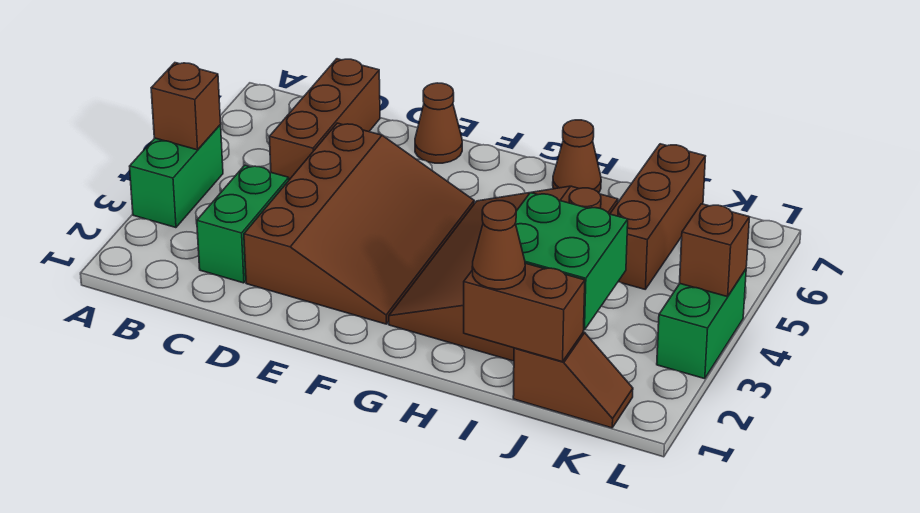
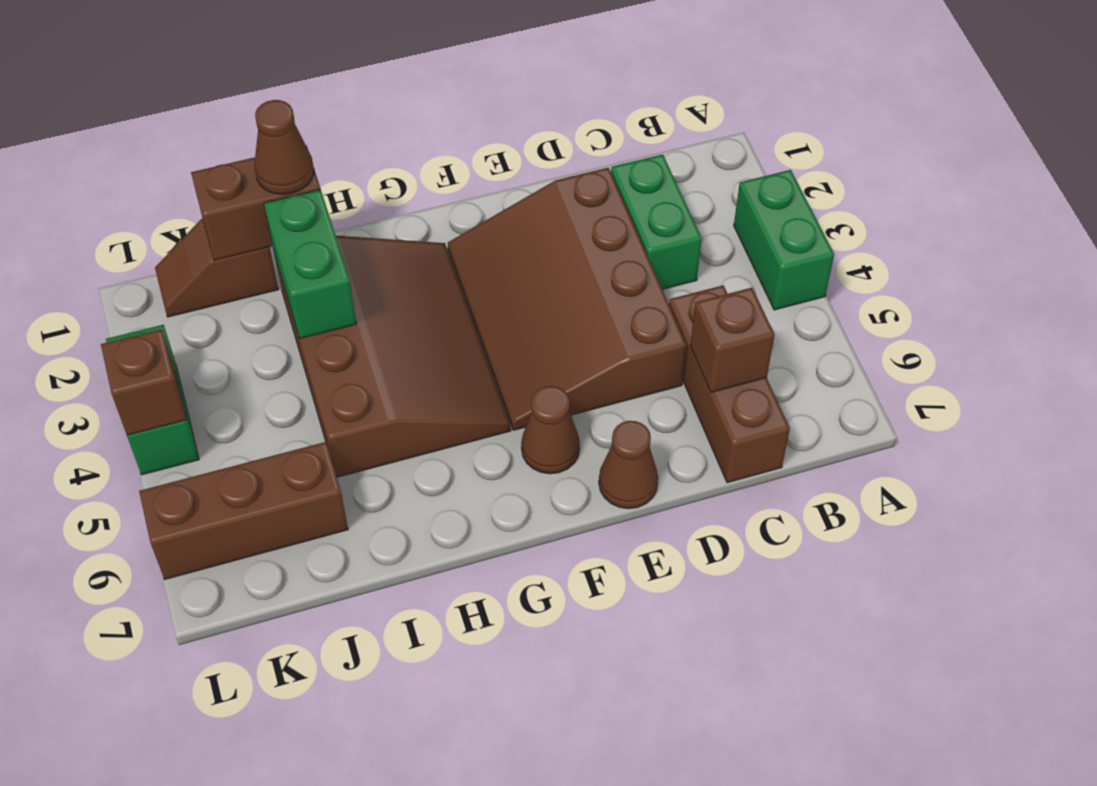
brown brick A4 level 2 -> brown brick C6 level 2
brown cone H7 level 1 -> brown cone F6 level 1
green brick I2:J3 level 2 -> green brick I2:I3 level 2
brown brick J5:J7 level 1 -> brown brick J6:L6 level 1

